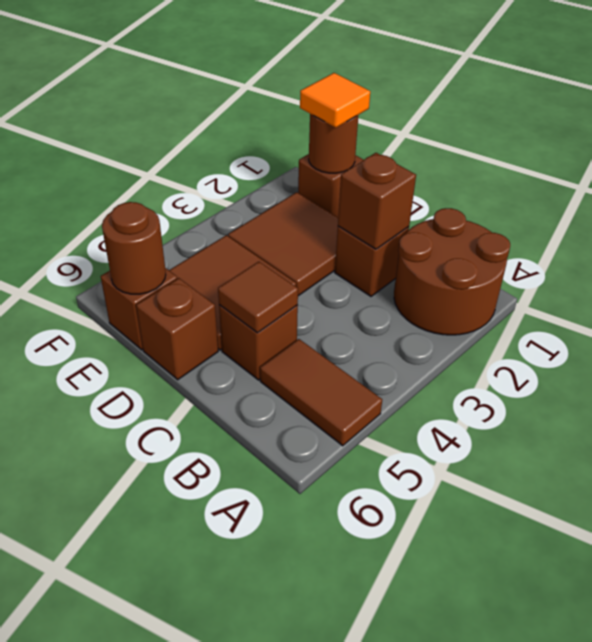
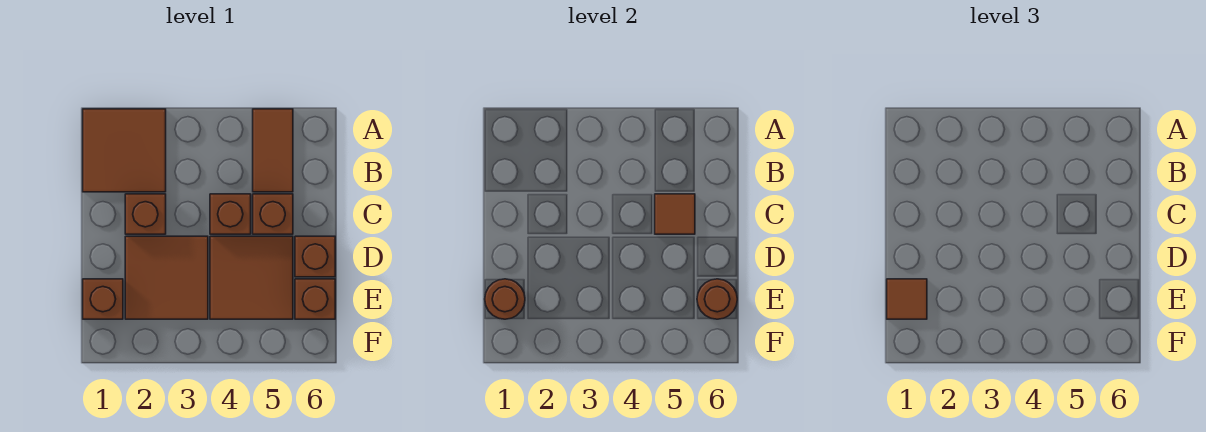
brown round brick A1:B2 level 1 -> brown tile A1:B2 level 1
brown brick C2 level 2 -> brown brick C4 level 1
orange tile E1 level 3 -> brown tile E1 level 3

